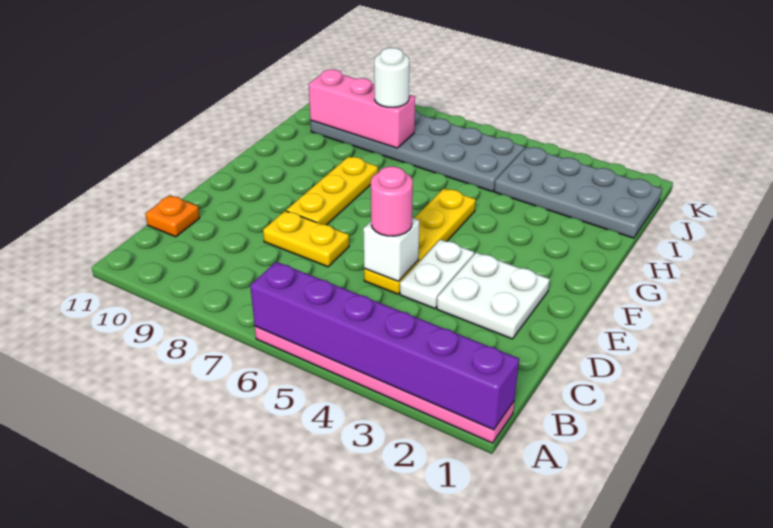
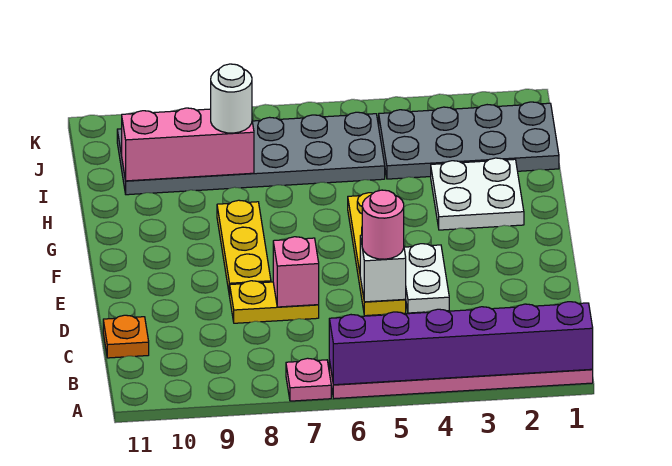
none -> pink plate A7 level 1
white plate D2:E3 level 1 -> white plate G2:H3 level 1
none -> pink brick D7 level 2

